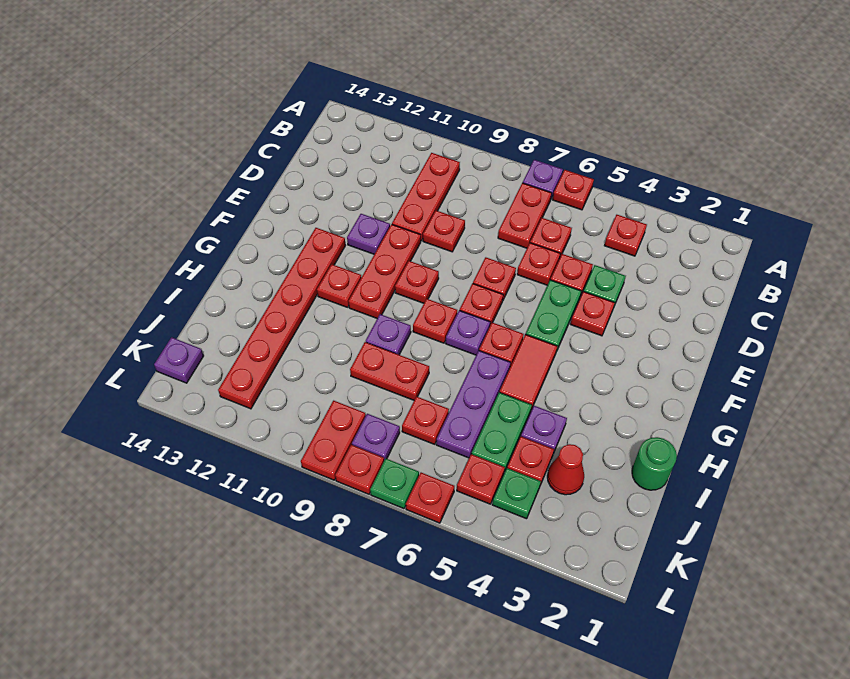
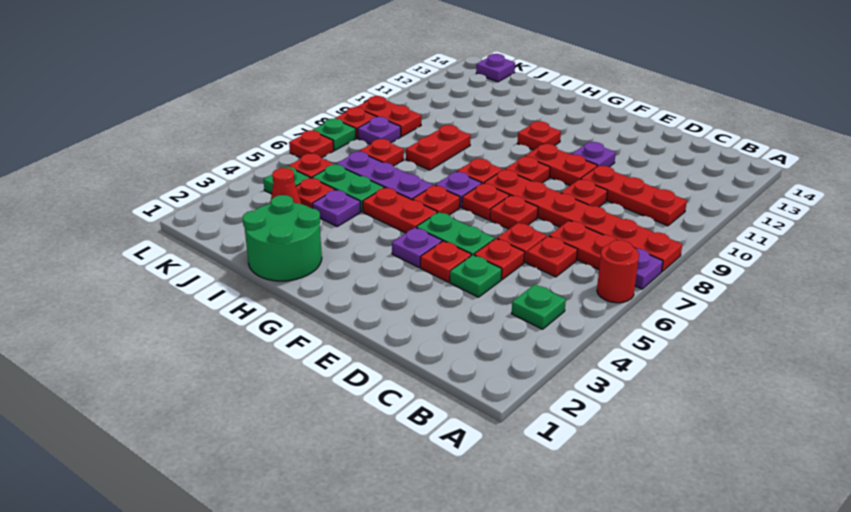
red plate A6 level 1 -> red round brick A6 level 1
red plate B4 level 1 -> green plate B4 level 1
red plate E10:G10 level 1 -> red plate E10:F10 level 1
red plate F12:K12 level 1 -> red plate A8:F8 level 1
red tile G5:H5 level 1 -> red plate G5:H5 level 1
purple plate H9 level 1 -> purple plate F4 level 1
green round brick I1 level 1 -> green round brick H1:I2 level 1

